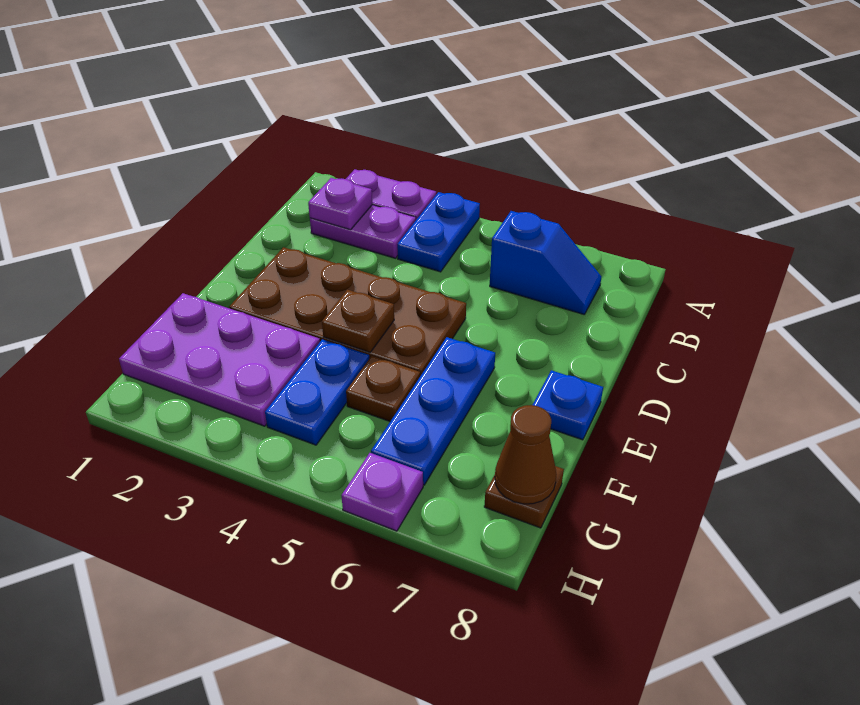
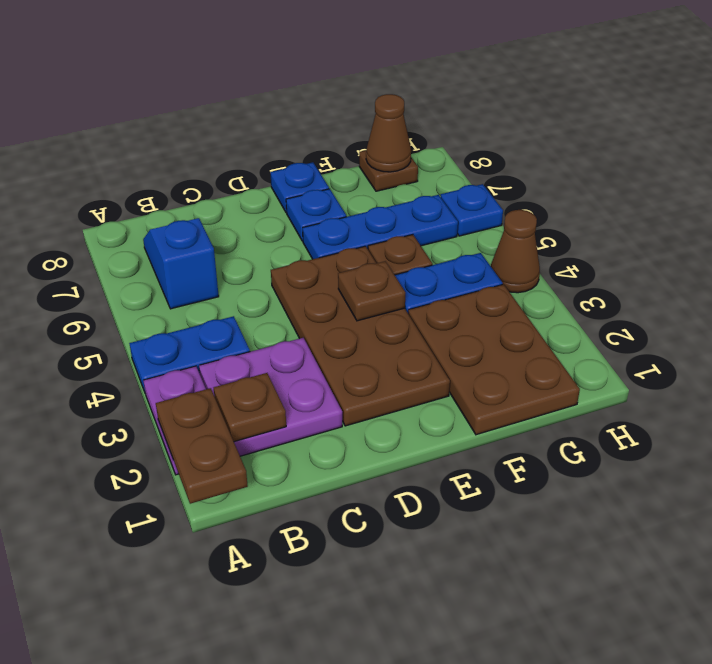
none -> brown plate A1:A2 level 2
purple plate B2:B3 level 1 -> purple plate B2:C3 level 1
purple plate B2 level 2 -> brown plate B2 level 2
none -> blue plate E7 level 1
purple plate F1:G3 level 1 -> brown plate F1:G3 level 1
none -> brown cone H4 level 1
purple plate H6 level 1 -> blue plate H6 level 1

